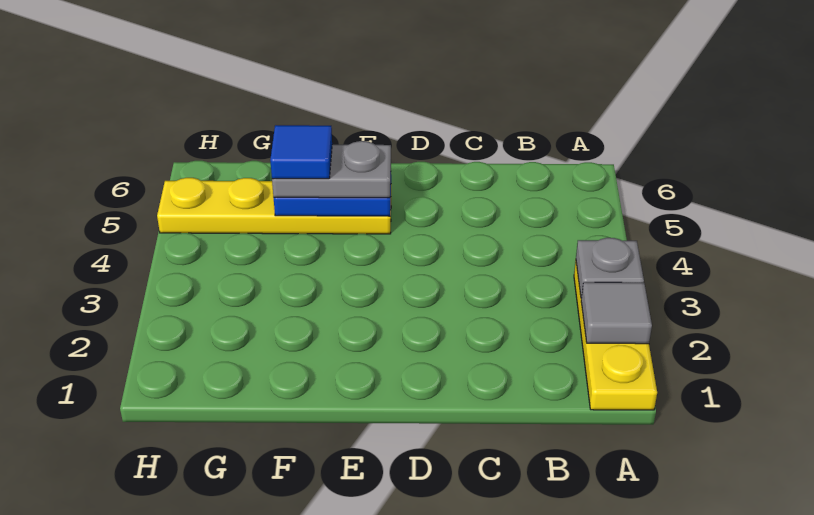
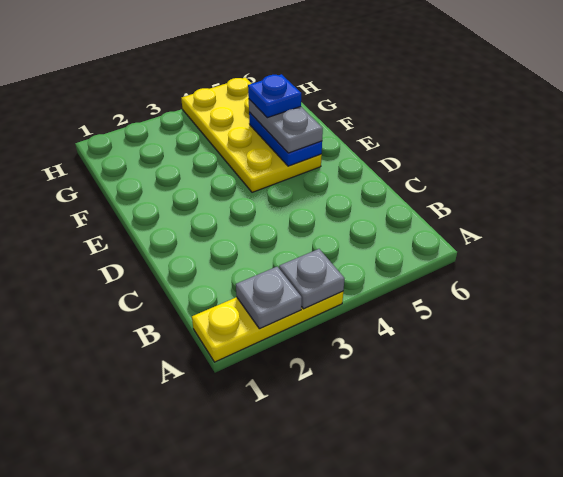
grey tile A2 level 2 -> grey plate A2 level 2
yellow plate E5:H5 level 1 -> yellow plate E4:H5 level 1
blue tile F5 level 4 -> blue plate F5 level 4

